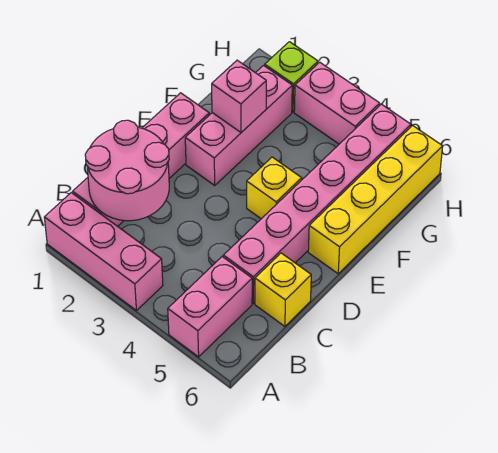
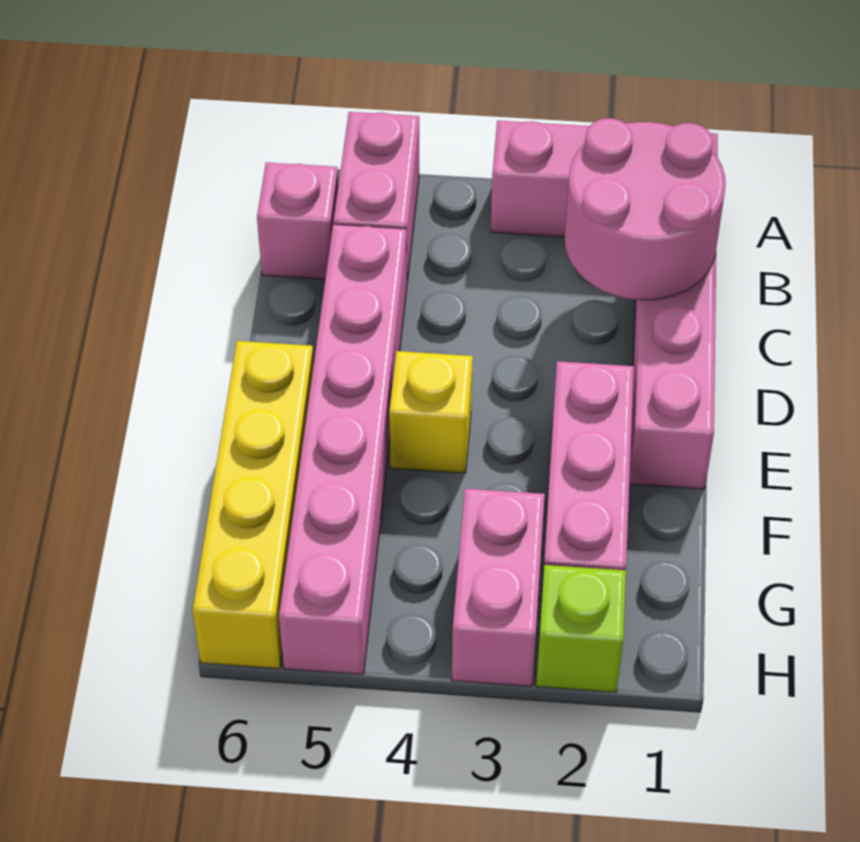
yellow brick C6 level 1 -> none
pink brick F2 level 2 -> pink brick B6 level 1
pink brick H3:H4 level 1 -> pink brick G3:H3 level 1

